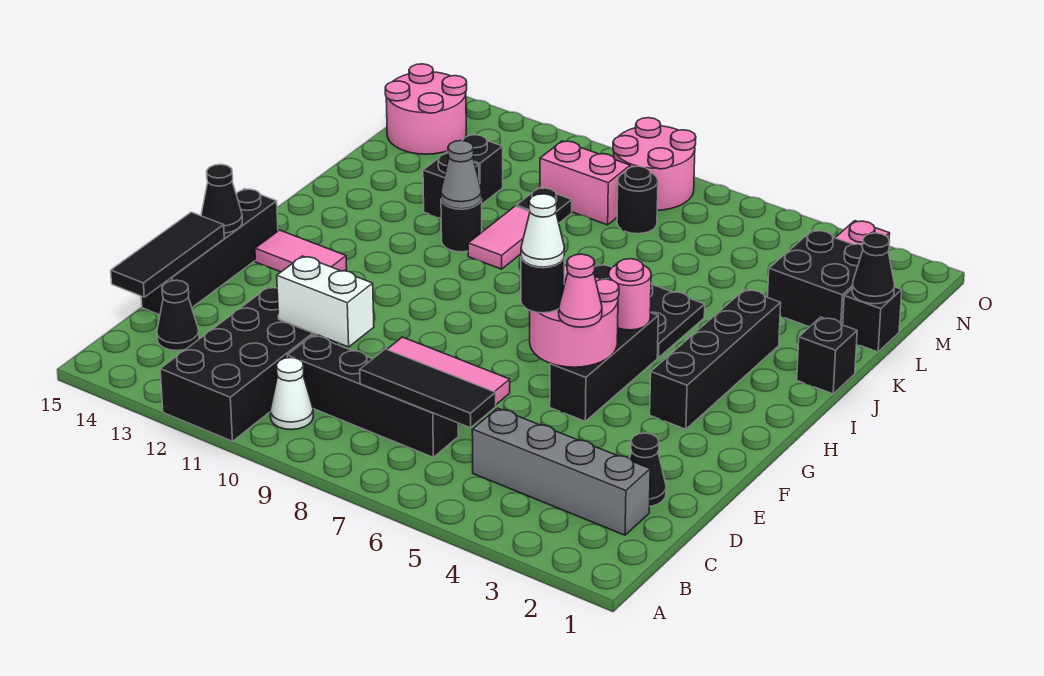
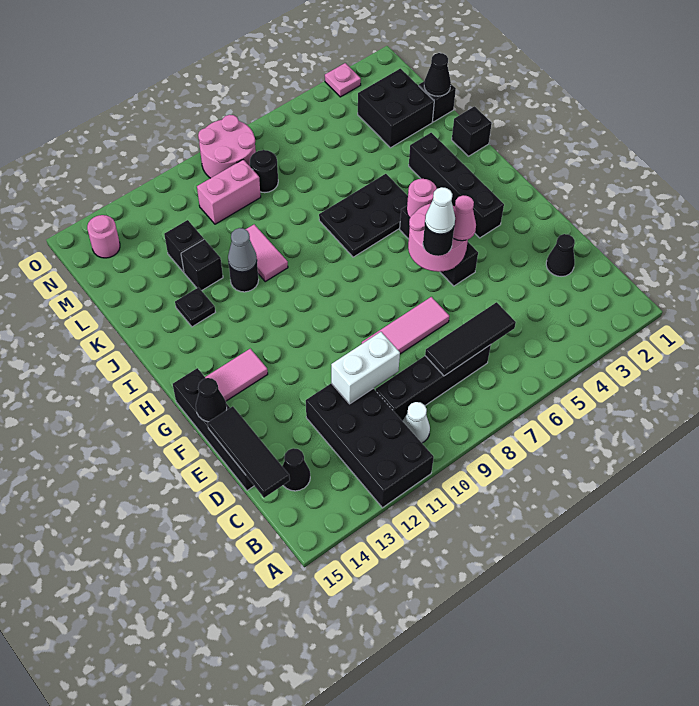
grey brick C2:C5 level 1 -> none
black plate L10 level 1 -> black plate J13 level 1
pink round brick M14:N15 level 1 -> pink round brick N14 level 1

